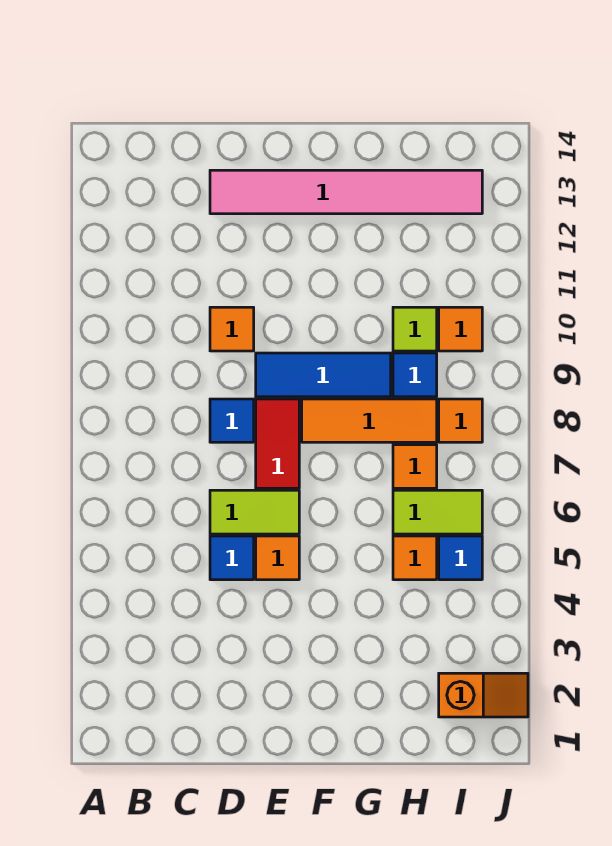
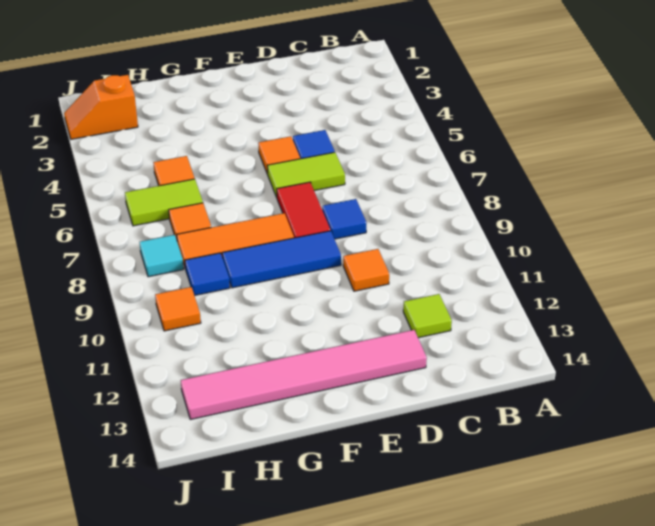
lime tile H10 level 1 -> lime tile C12 level 1
blue tile I5 level 1 -> none
orange tile I8 level 1 -> cyan tile I8 level 1

